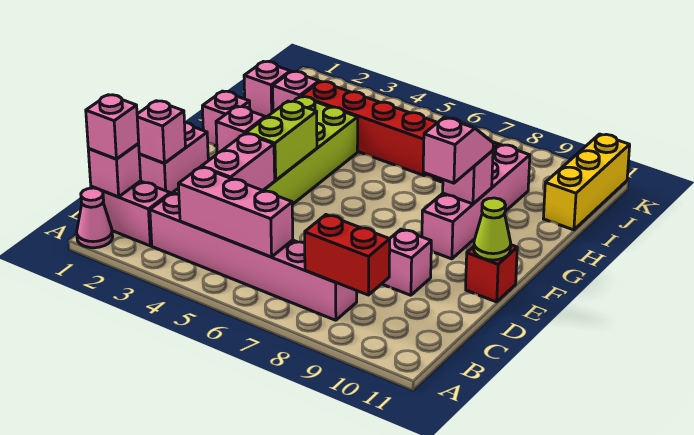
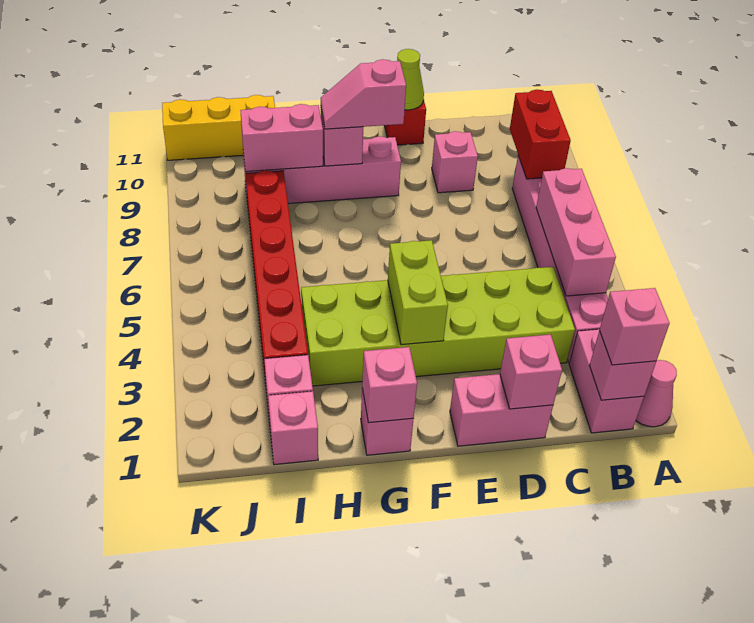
pink brick C4:D4 level 2 -> pink brick H9:I9 level 2
pink brick E3 level 2 -> pink brick G1 level 2
lime brick E4:F4 level 2 -> lime brick F3:F4 level 2

